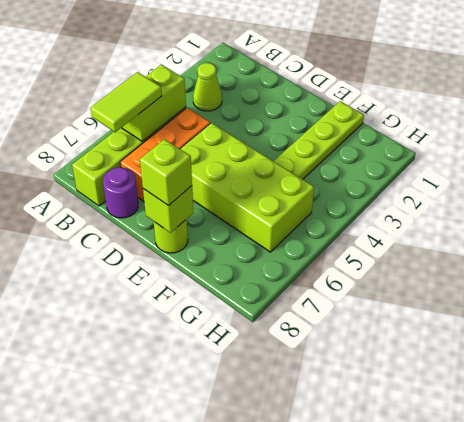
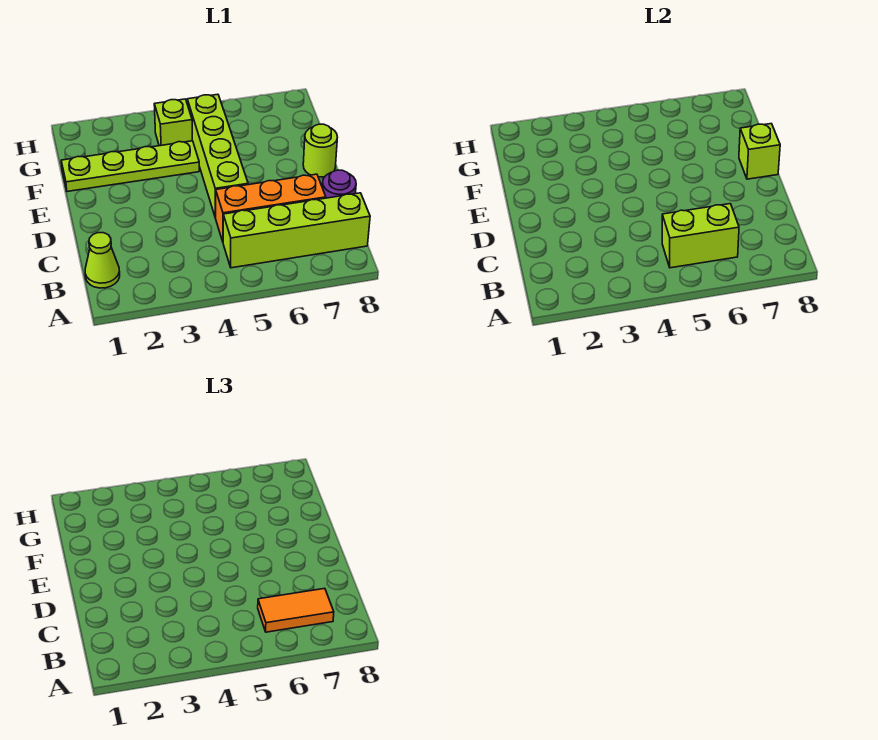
lime cone B3 level 1 -> lime cone B1 level 1
lime tile B6:B7 level 3 -> orange tile B6:B7 level 3
lime brick D5:G6 level 1 -> lime brick D5:G5 level 1
lime brick E8 level 3 -> lime brick G4 level 1

